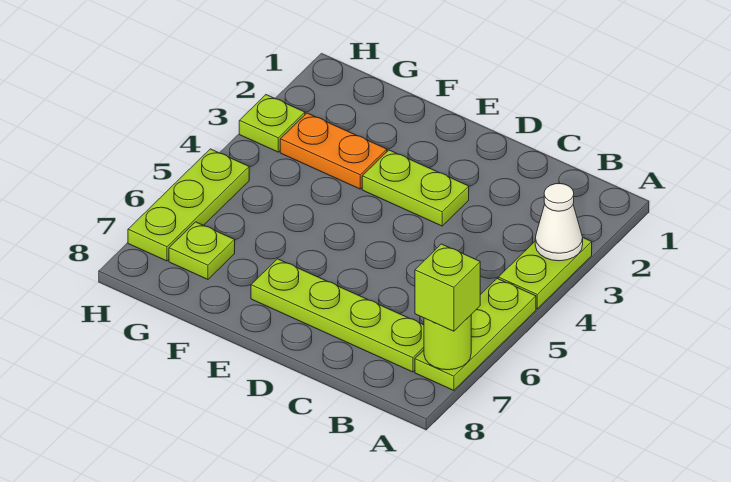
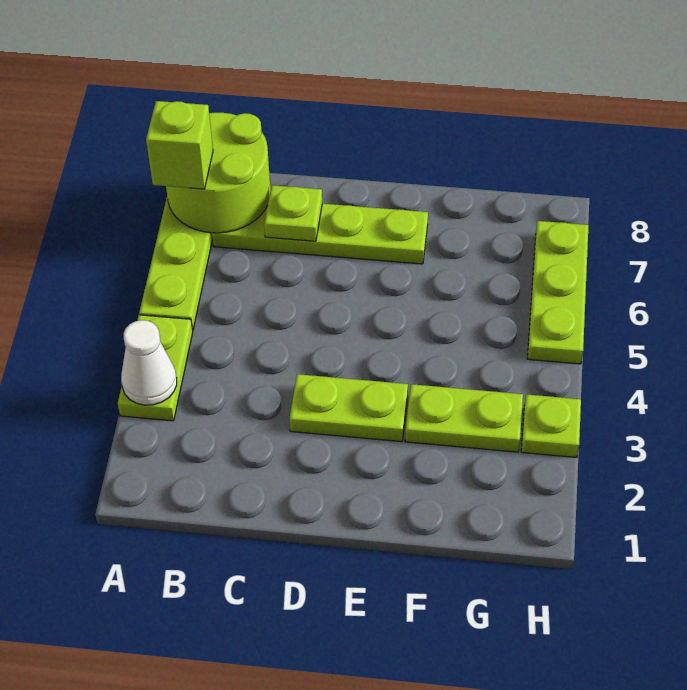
lime round brick A7 level 2 -> lime round brick A7:B8 level 2
orange plate F3:G3 level 1 -> lime plate F3:G3 level 1
lime plate G7 level 1 -> lime plate C7 level 2

